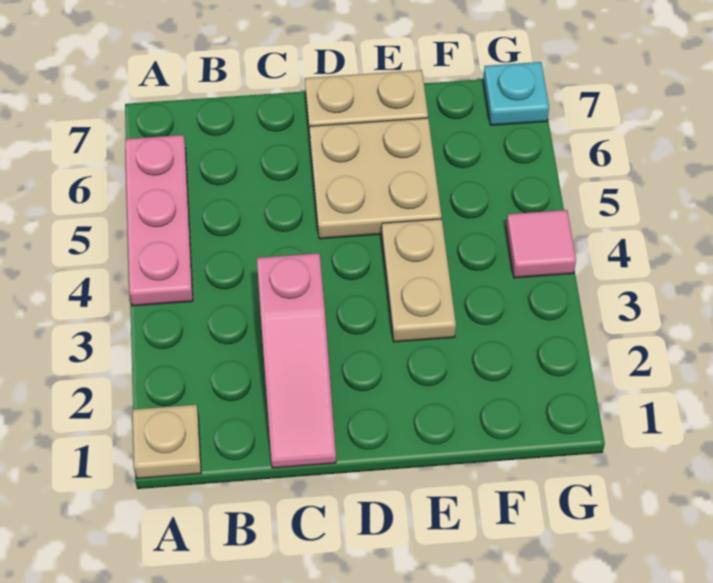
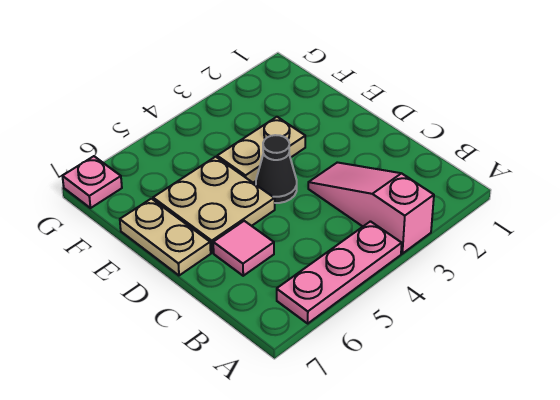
tan plate A1 level 1 -> none
pink slope C1:C3 level 1 top 3 -> pink slope A3:C3 level 1 top A
none -> black cone D4 level 1
pink tile G4 level 1 -> pink tile C6 level 1
cyan plate G7 level 1 -> pink plate G7 level 1

